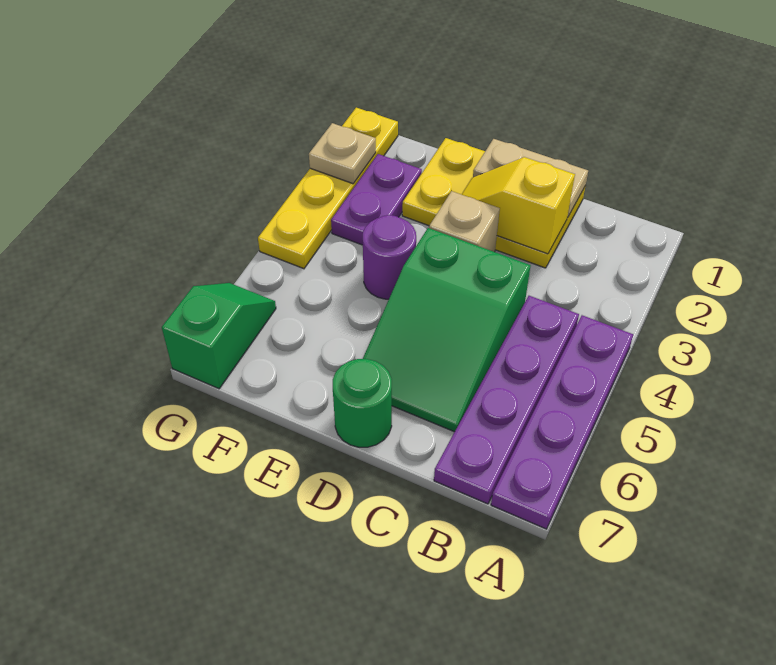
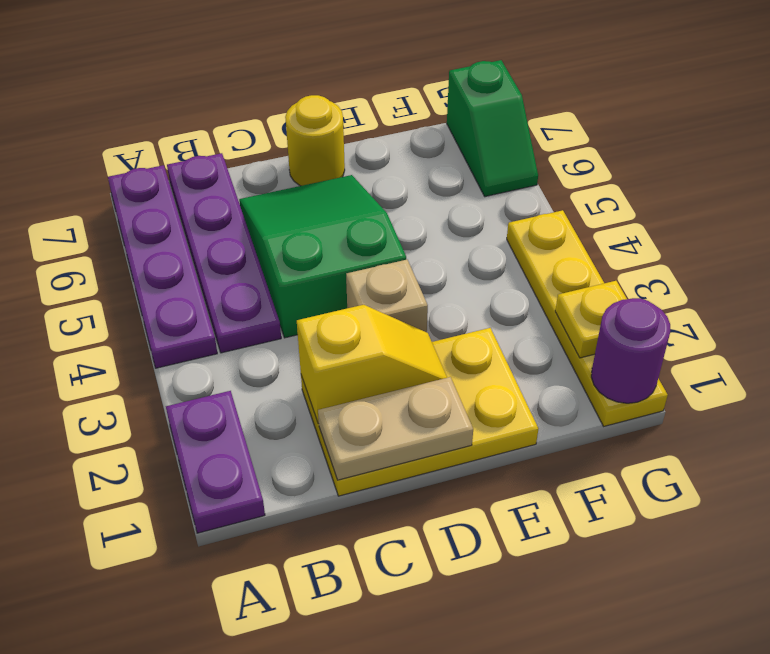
green round brick D7 level 1 -> yellow round brick D7 level 1
purple round brick E4 level 1 -> purple round brick G1 level 2
purple plate F2:F3 level 1 -> purple plate A1:A2 level 1
tan plate G2 level 2 -> yellow plate G2 level 2

